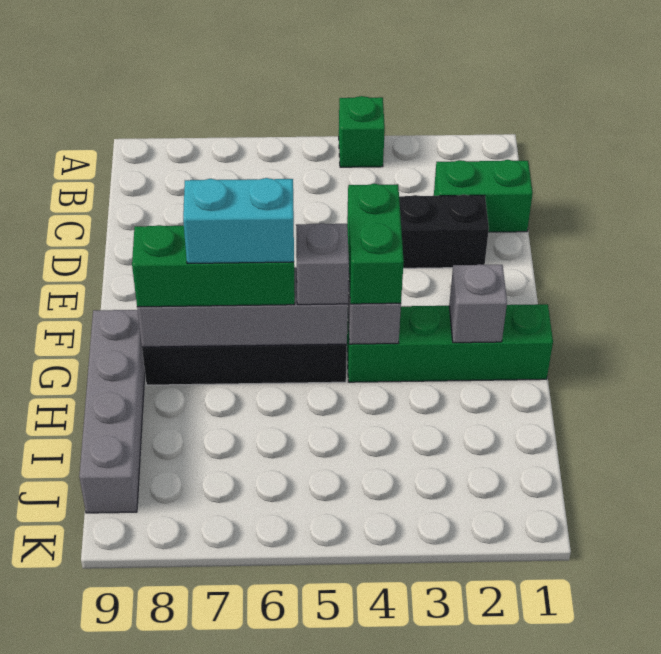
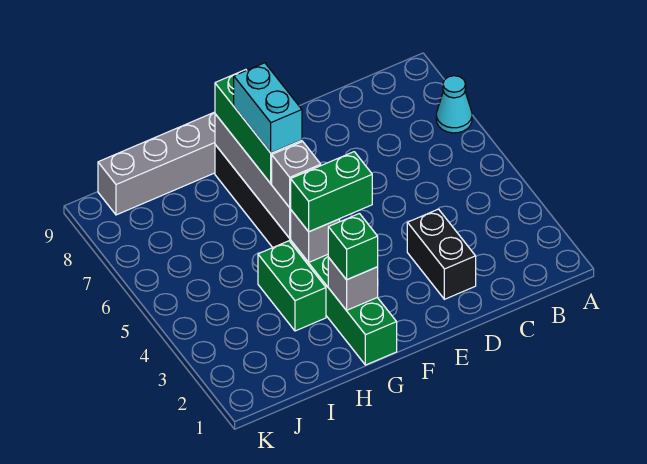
green brick A4 level 1 -> green brick G2 level 3
none -> cyan cone A7 level 1
green brick C1:C2 level 1 -> green brick H3:H4 level 1

